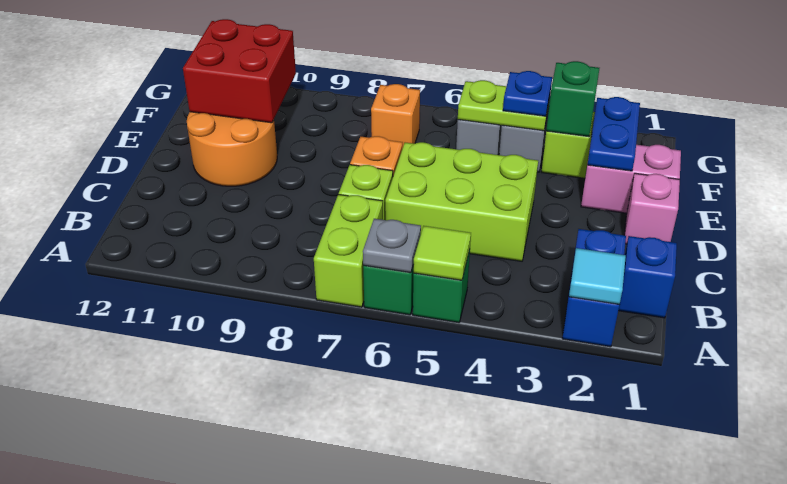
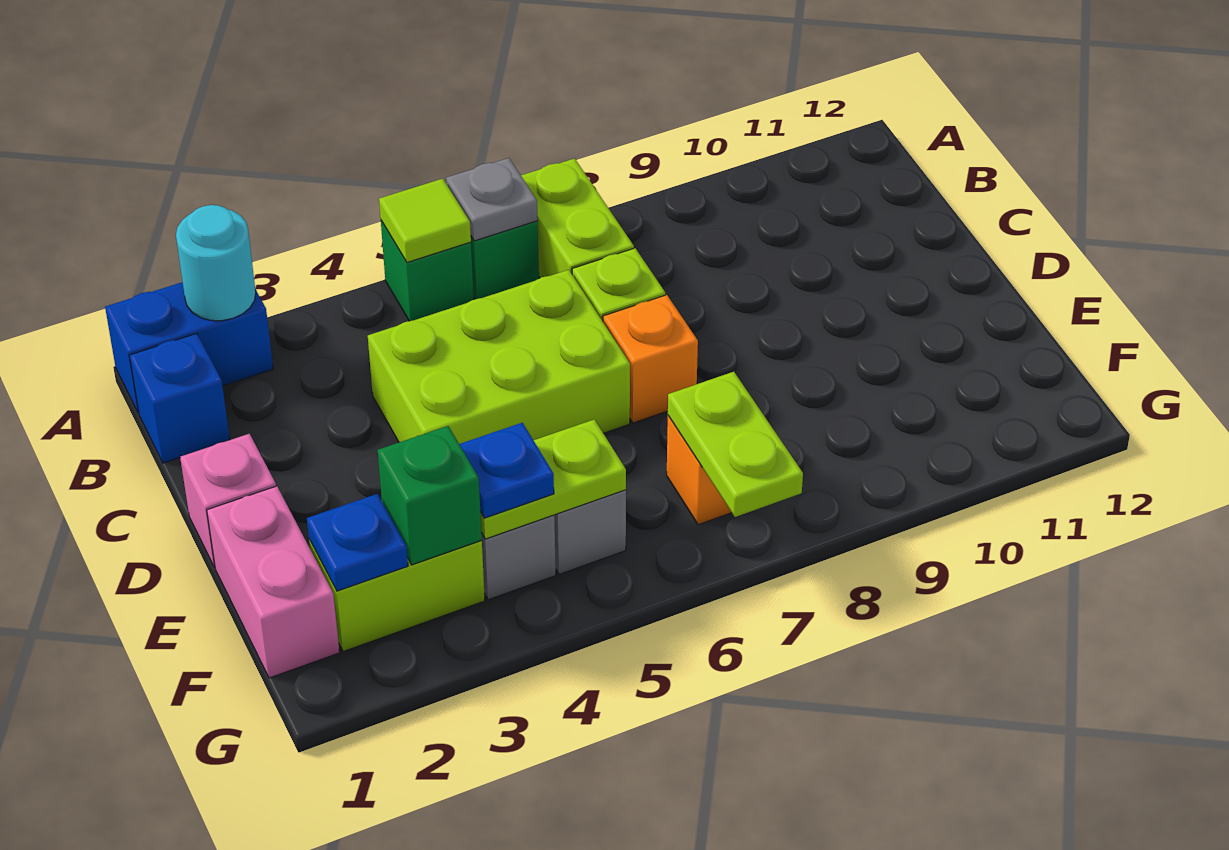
blue brick A2:B2 level 1 -> blue brick A1:A2 level 1
cyan tile A2 level 2 -> cyan round brick A2 level 2
orange round brick D10:E11 level 1 -> none
pink brick E1:E2 level 1 -> pink brick E1:F1 level 1
blue plate E2:F2 level 2 -> blue plate F2 level 2
red brick E10:F11 level 2 -> none
none -> lime plate F7:G7 level 2

